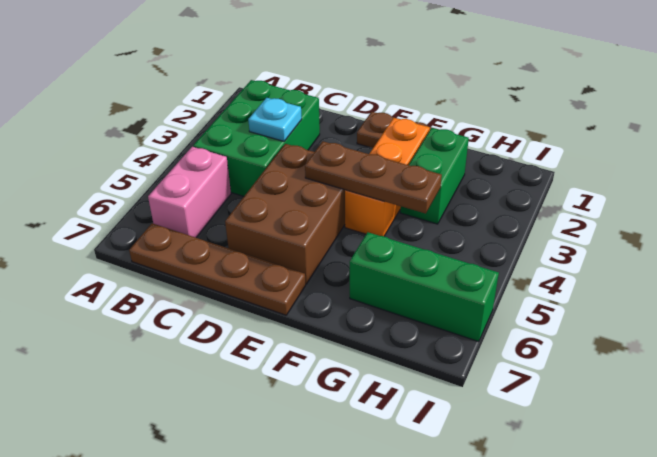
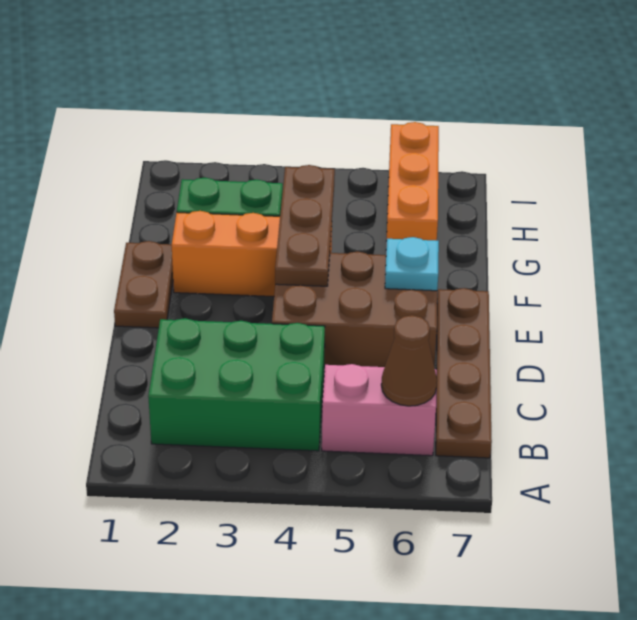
none -> brown cone B6 level 2
cyan plate C3 level 2 -> cyan plate E6 level 2
green brick G6:I6 level 1 -> orange brick G6:I6 level 1

